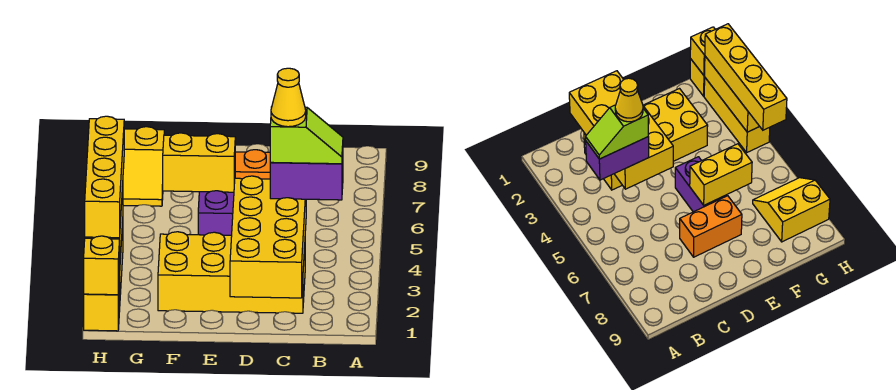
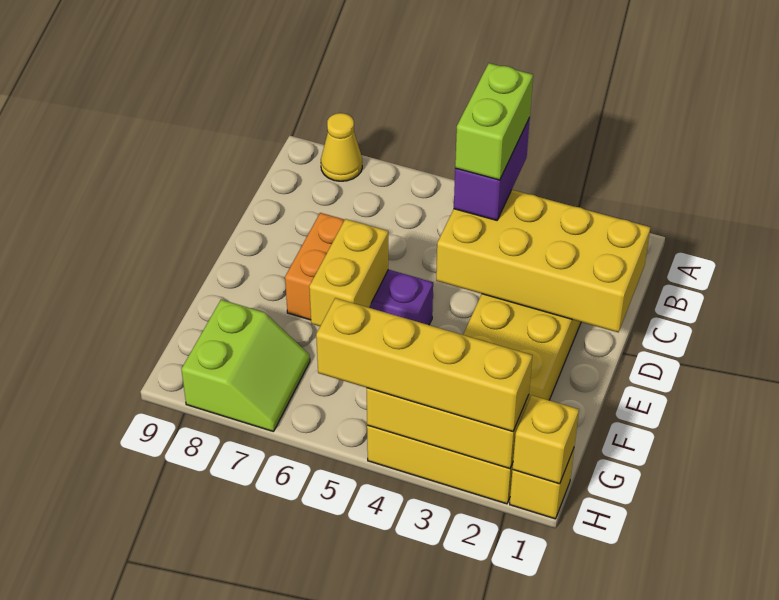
lime slope B4:C4 level 4 top C -> lime brick B4:C4 level 4
yellow cone C4 level 5 -> yellow cone A8 level 1
yellow slope G7:H8 level 1 top 8 -> lime slope G7:H8 level 1 top 8

